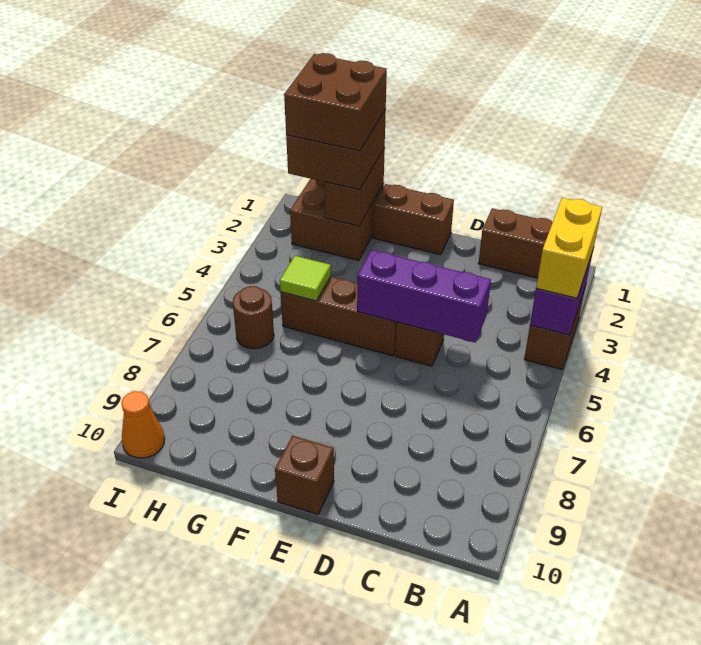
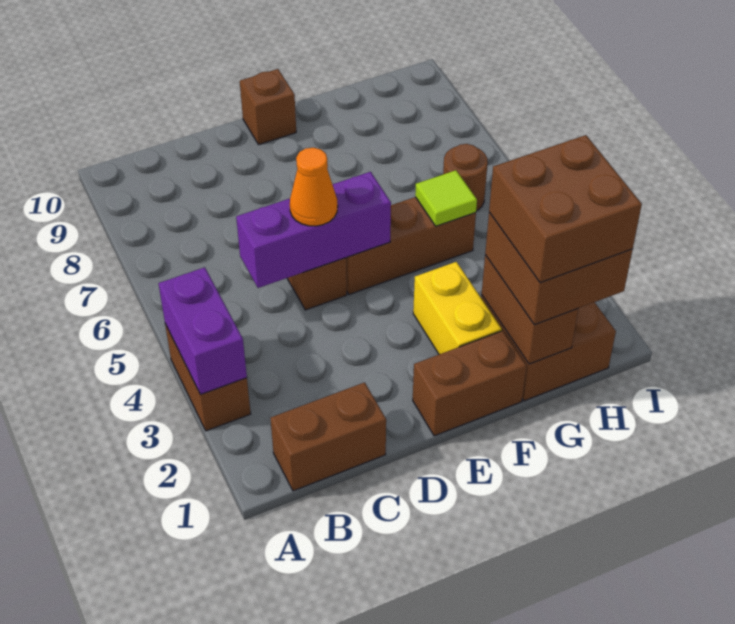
yellow brick A3:A4 level 3 -> yellow brick F2:F3 level 1
orange cone I10 level 1 -> orange cone D5 level 3

